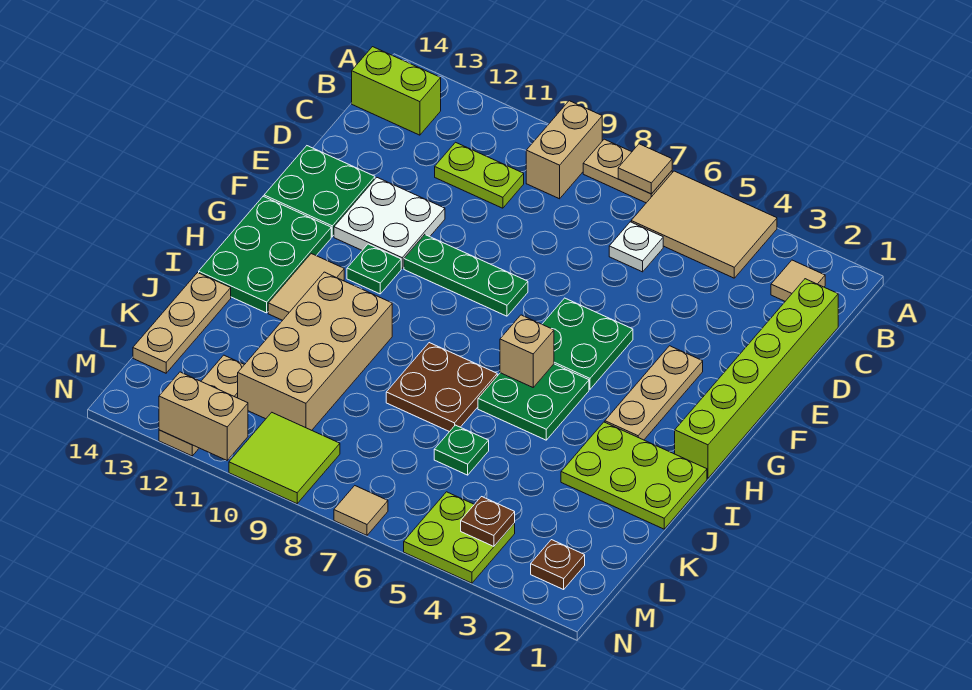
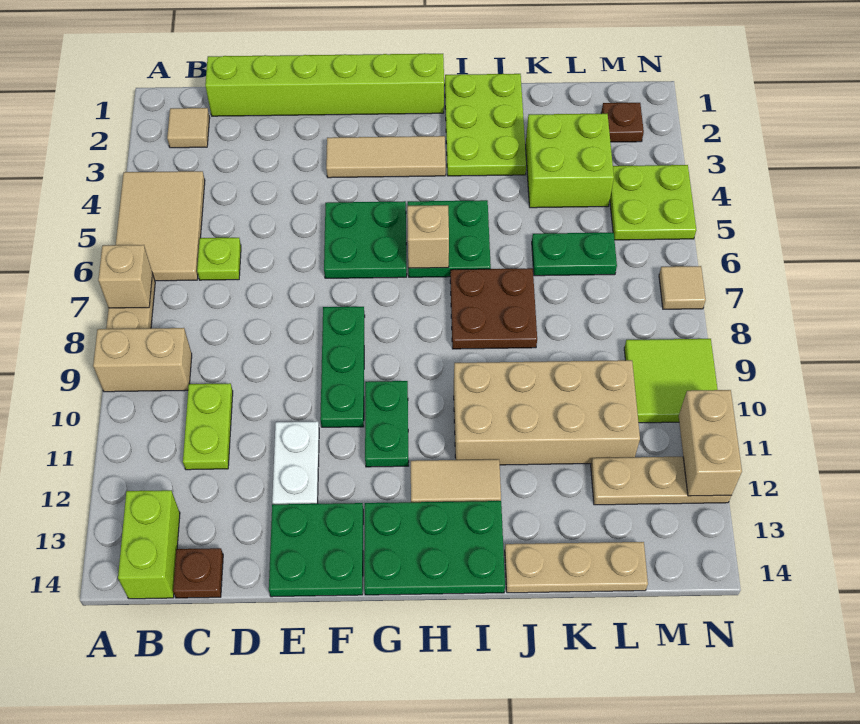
tan tile A7 level 2 -> tan brick A7 level 2
white plate C6 level 1 -> lime plate C6 level 1
white plate E11:F12 level 1 -> white plate E11:E12 level 1
tan plate F3:H3 level 1 -> tan tile F3:H3 level 1
green plate G11 level 1 -> green plate G10:G11 level 1
none -> lime brick K3:L4 level 1
green plate K6 level 1 -> green plate K6:L6 level 1
brown plate M4 level 2 -> brown plate C14 level 1

